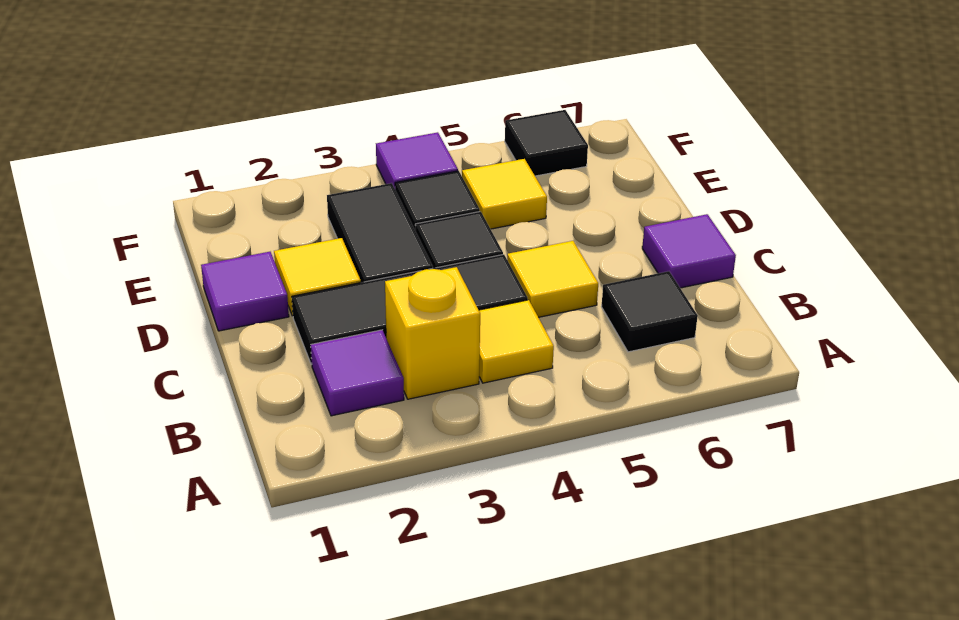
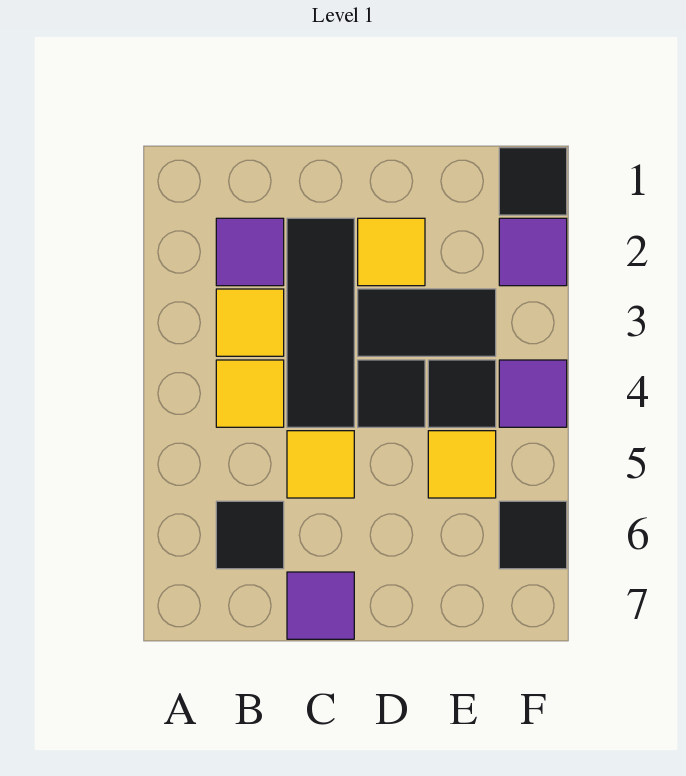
yellow brick B3 level 1 -> yellow tile B3 level 1
purple tile D1 level 1 -> purple tile F2 level 1
none -> black tile F1 level 1

